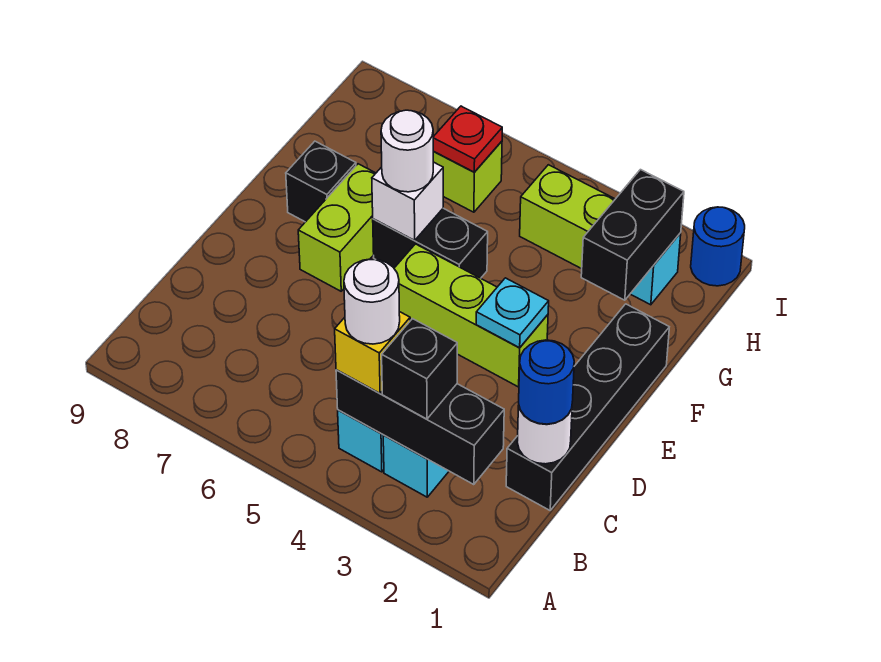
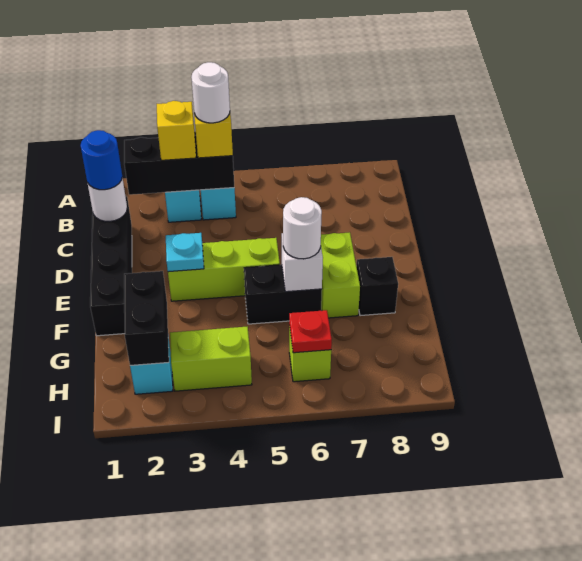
black brick B3 level 3 -> yellow brick B3 level 3
blue round brick I1 level 1 -> none

